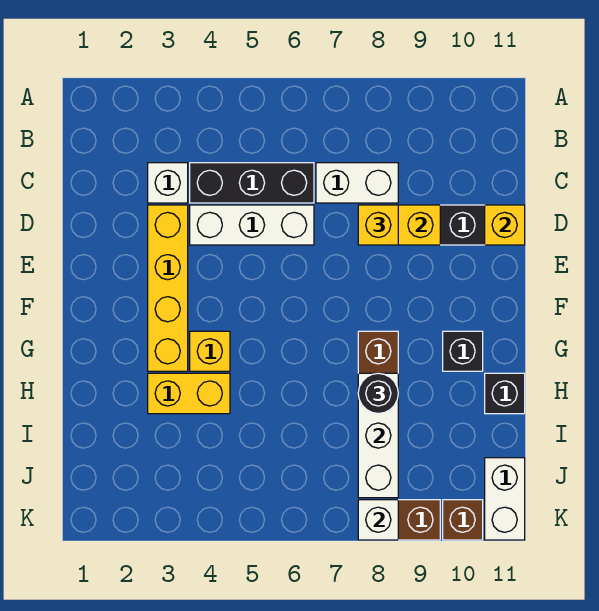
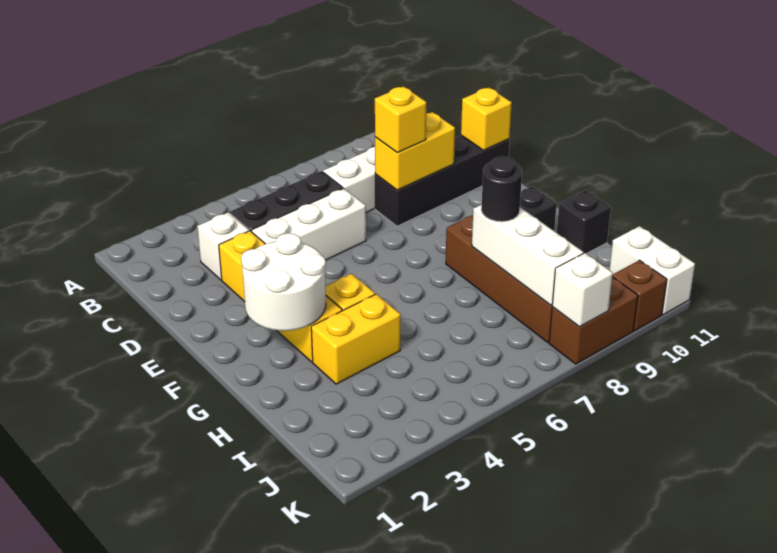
none -> white round brick F2:G3 level 2

